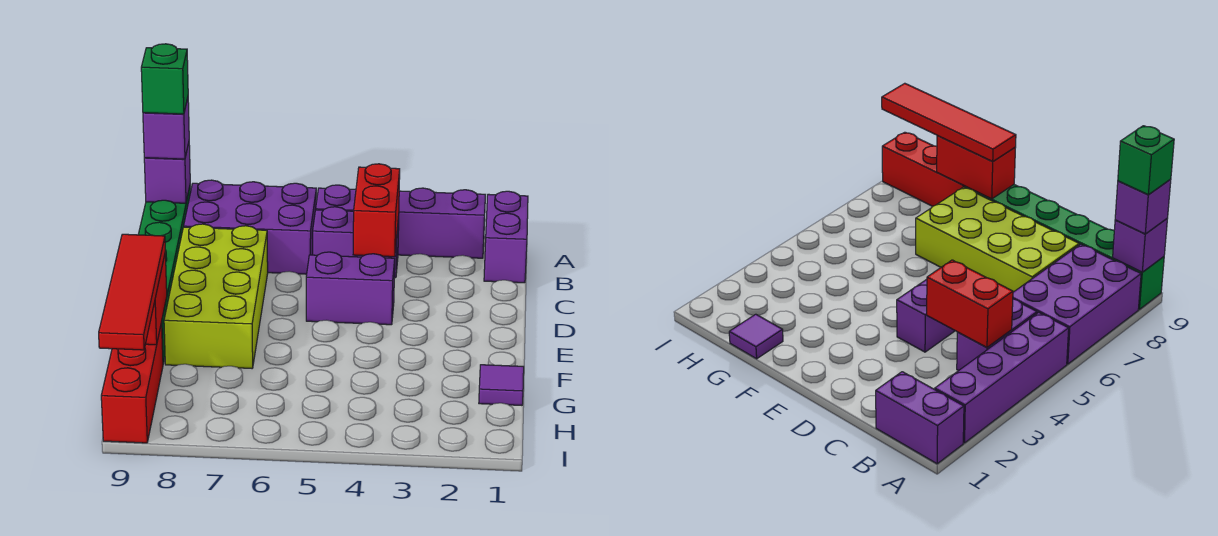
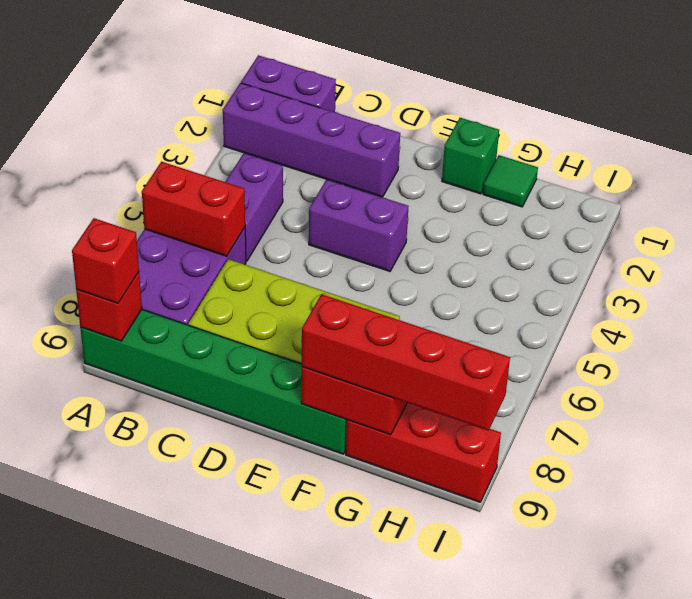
purple brick A2:A5 level 1 -> purple brick A2:D2 level 1
purple brick A9 level 2 -> red brick A9 level 2
purple brick A9 level 3 -> red brick A9 level 3
green brick A9 level 4 -> green brick F1 level 1
red brick B4:C4 level 2 -> red brick A6:B6 level 2
purple brick D4:D5 level 1 -> purple brick D4:E4 level 1
red tile F9:I9 level 3 -> red brick F9:I9 level 3
purple tile G1 level 1 -> green tile G1 level 1

